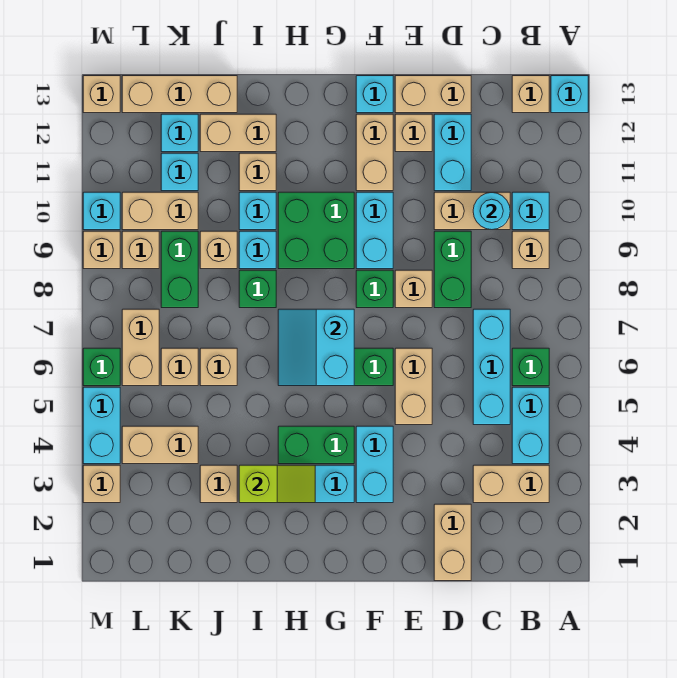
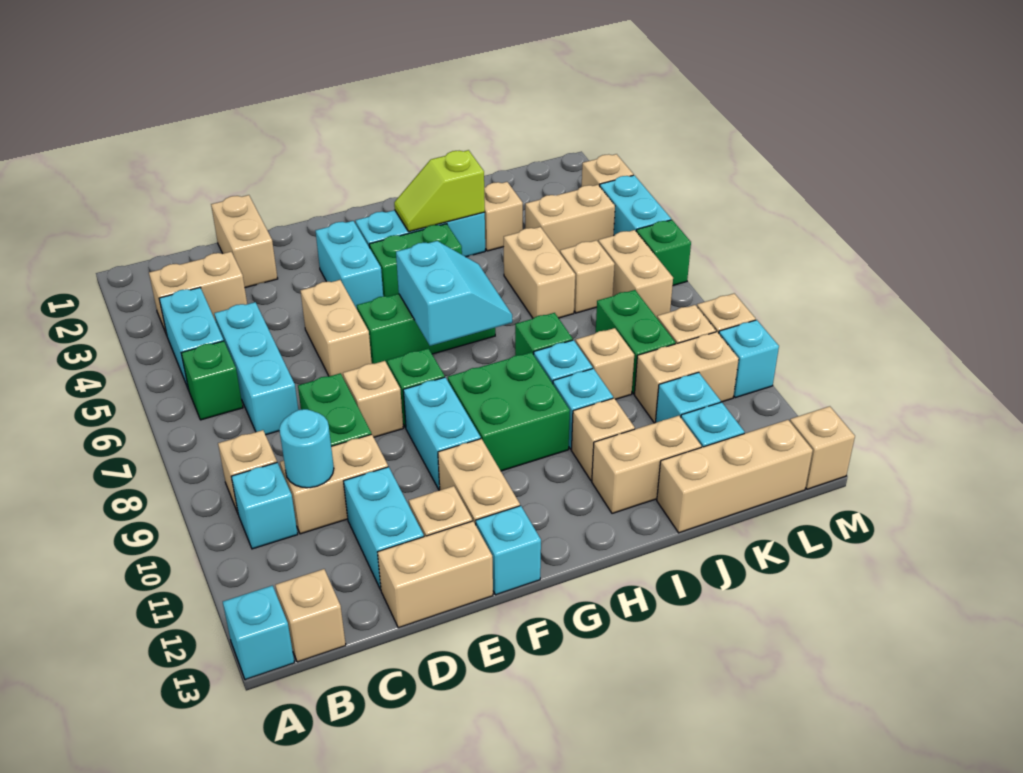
tan brick J6 level 1 -> tan brick J5:J6 level 1

